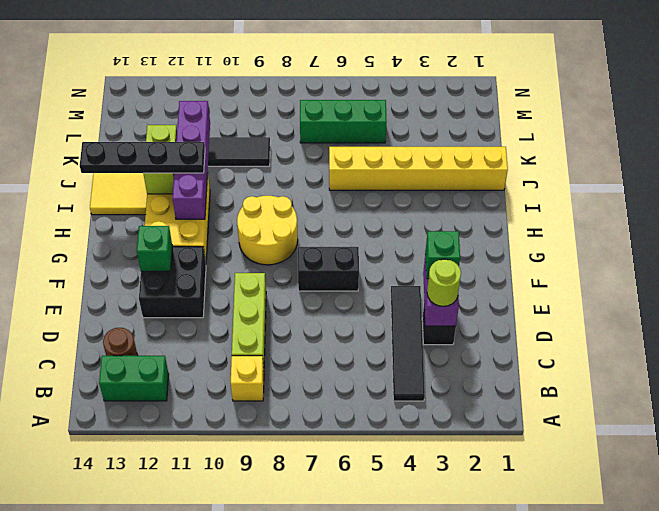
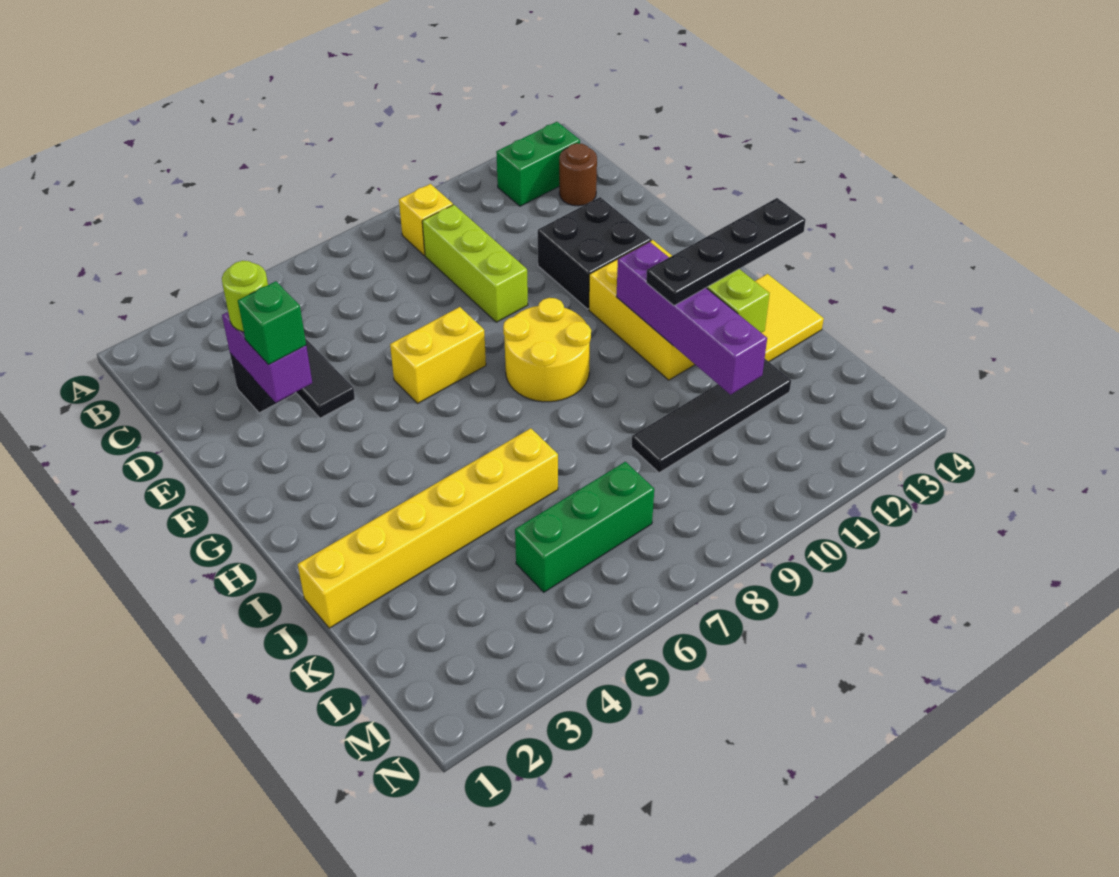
black brick F6:F7 level 1 -> yellow brick F6:F7 level 1
green brick F12 level 2 -> none

